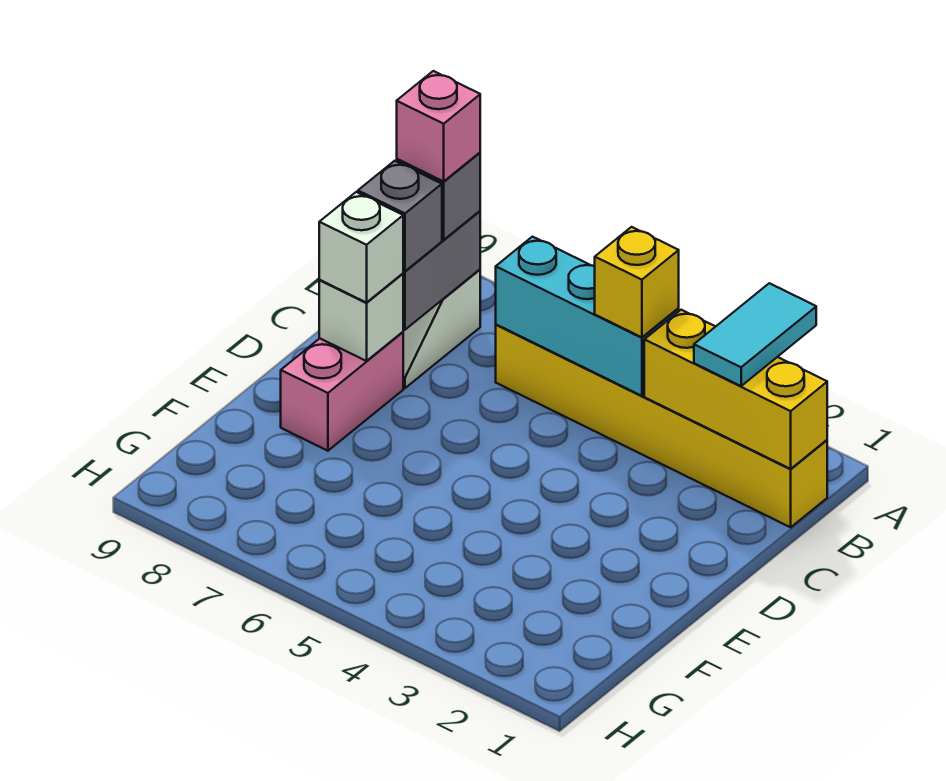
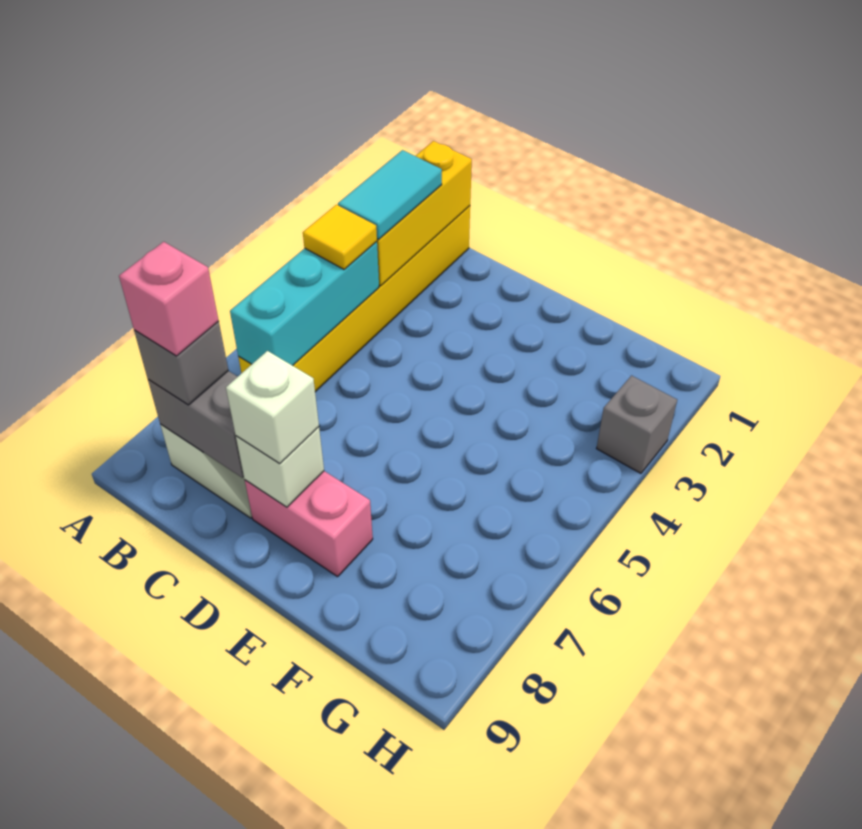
cyan tile A2:B2 level 3 -> cyan tile B2:B3 level 3
yellow brick B4 level 3 -> yellow tile B4 level 3
grey brick C8 level 3 -> grey brick H3 level 1

